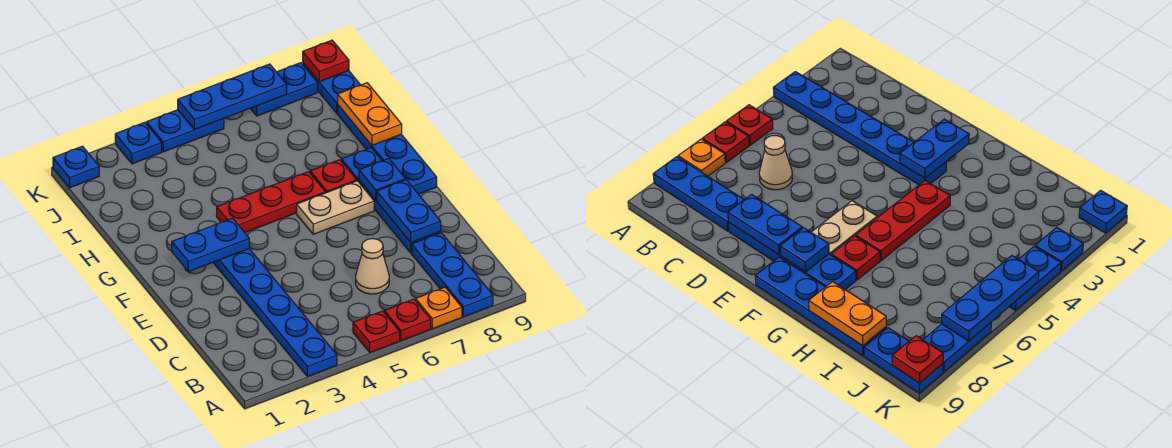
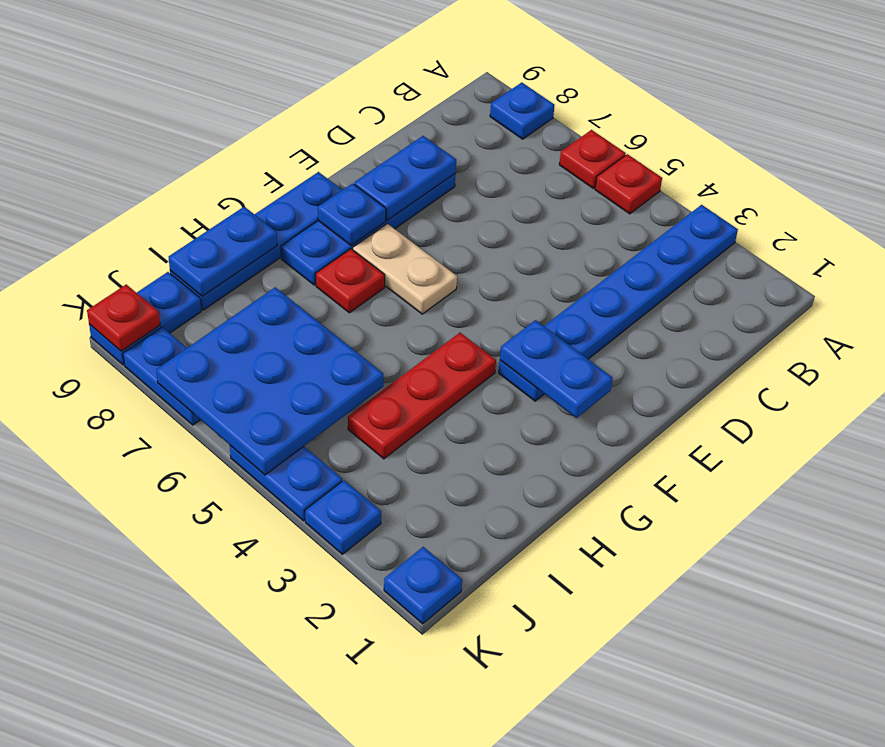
orange plate A7 level 1 -> none
blue plate A8:C8 level 1 -> blue plate A8 level 1
tan cone C6 level 1 -> none
red plate G4:G6 level 1 -> red plate G4:I4 level 1
orange plate H9:I9 level 2 -> blue plate H9:I9 level 2
blue plate K5:K7 level 2 -> blue plate I5:K7 level 2

